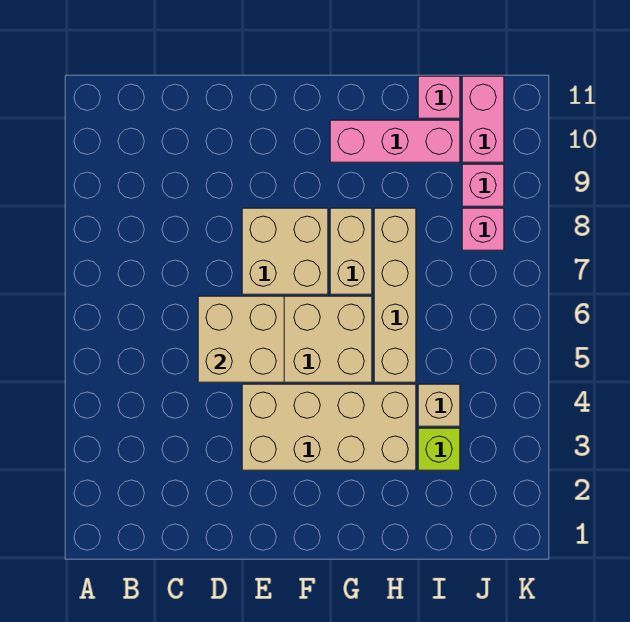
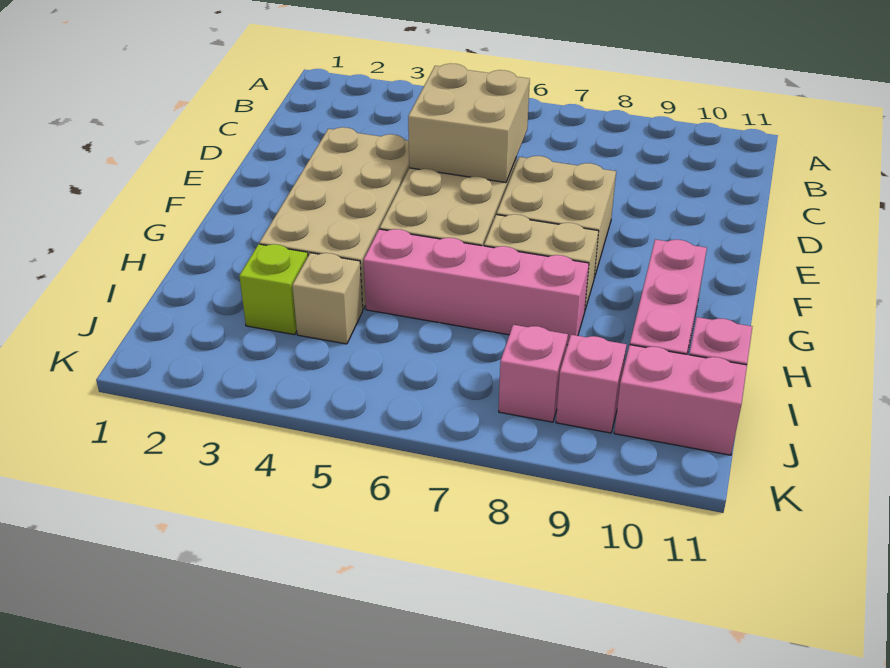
tan brick H5:H8 level 1 -> pink brick H5:H8 level 1

